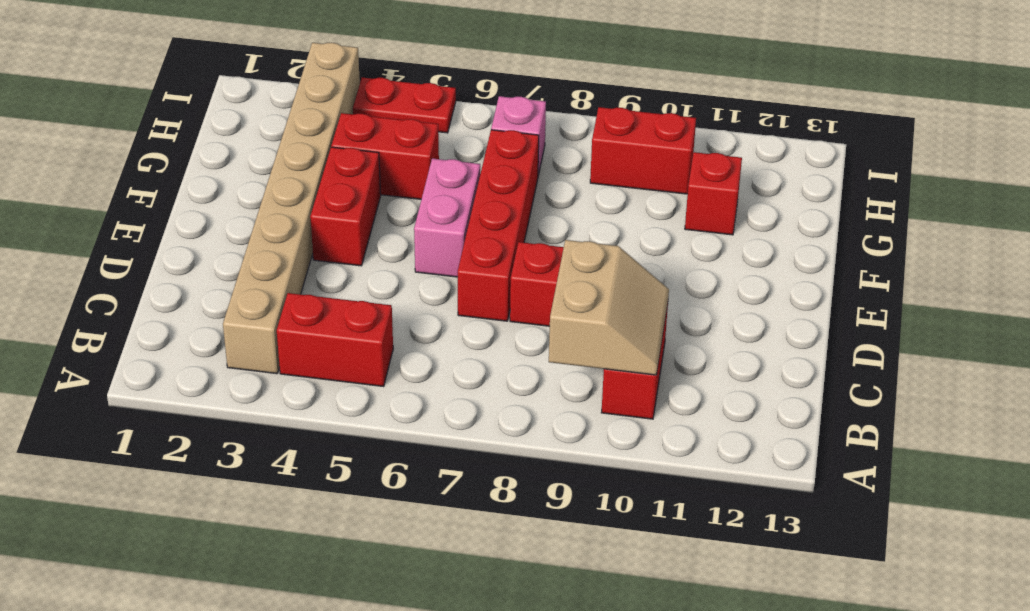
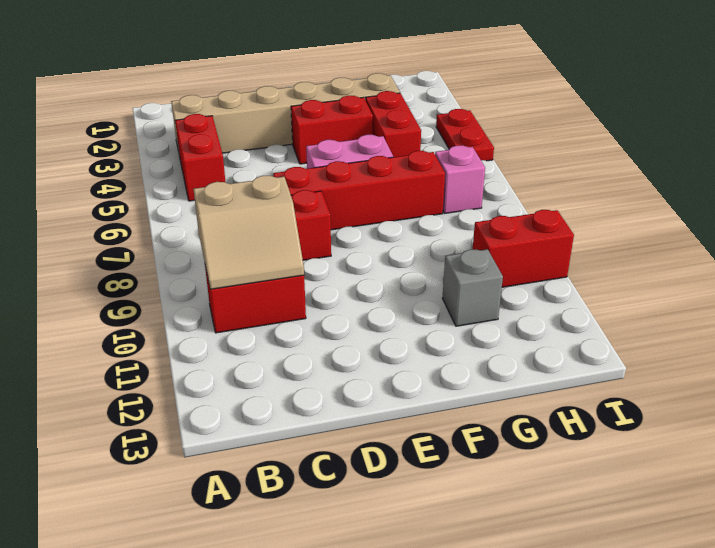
tan brick B3:I3 level 1 -> tan brick B3:G3 level 1
red brick G11 level 1 -> grey brick G11 level 1
red brick H9:H10 level 1 -> red brick H10:I10 level 1

